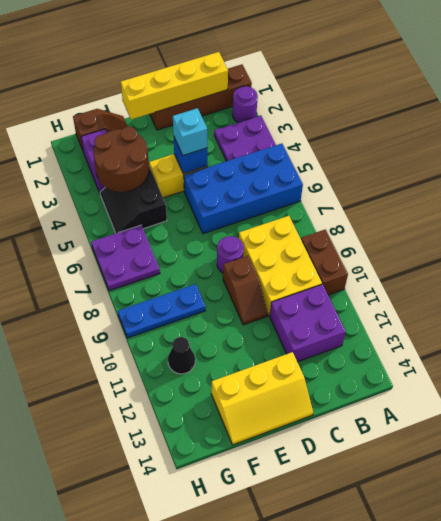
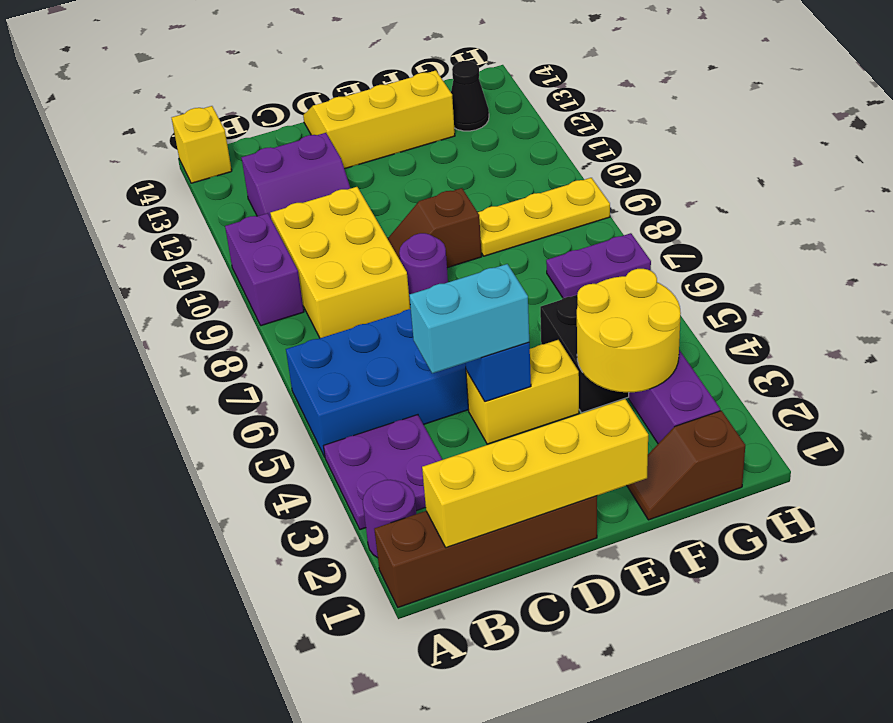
brown brick A9:A10 level 1 -> purple brick A9:A10 level 1
none -> yellow brick A14 level 1
purple brick B11:C12 level 1 -> purple slope B11:C12 level 1 top 12
cyan brick D4 level 3 -> cyan brick C4:D4 level 3
brown slope D9:D10 level 1 top 9 -> brown slope D9:E9 level 1 top E
brown round brick F3:G4 level 2 -> yellow round brick F3:G4 level 2
blue plate F9:H9 level 1 -> yellow plate F9:H9 level 1
purple plate G6:H7 level 1 -> purple plate G7:H7 level 1
black cone G11 level 1 -> black cone G13 level 1

